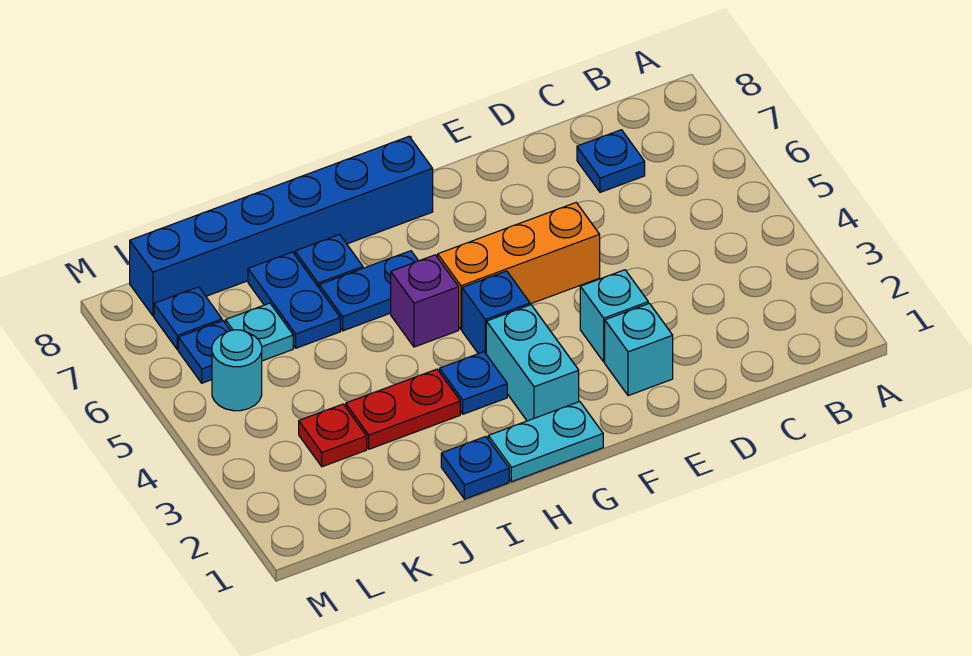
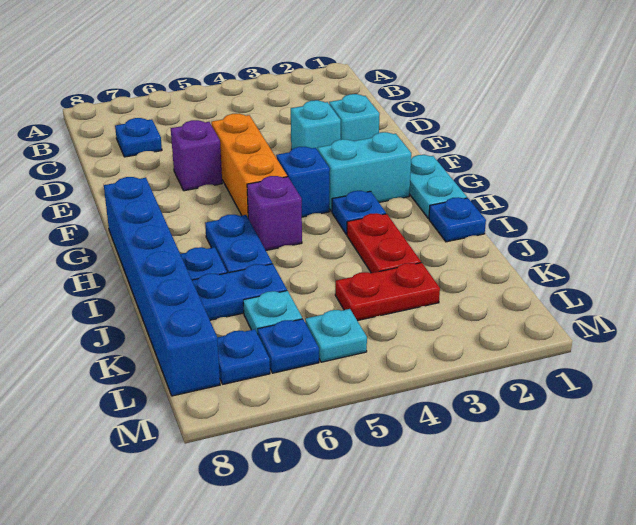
none -> purple brick E6 level 1
red plate K3 level 1 -> red plate K3:K4 level 1
cyan round brick L5 level 1 -> cyan plate L5 level 1

